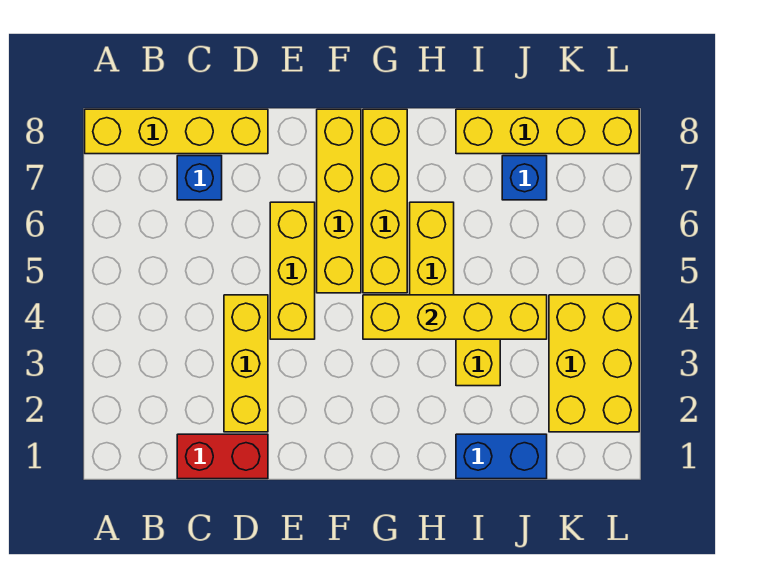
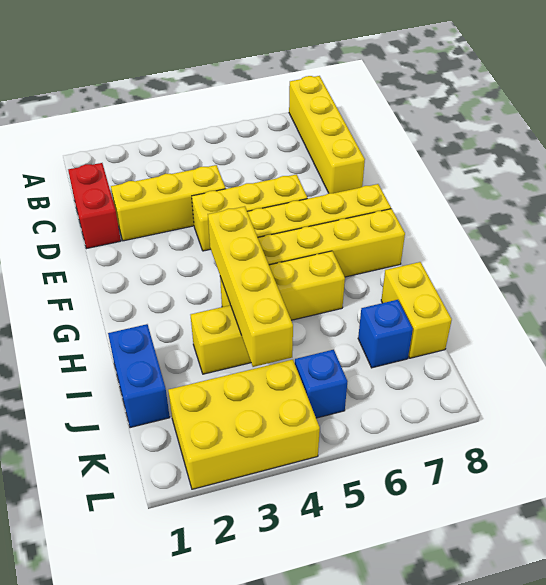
blue brick C7 level 1 -> blue brick K5 level 1
yellow brick I8:L8 level 1 -> yellow brick I8:J8 level 1

